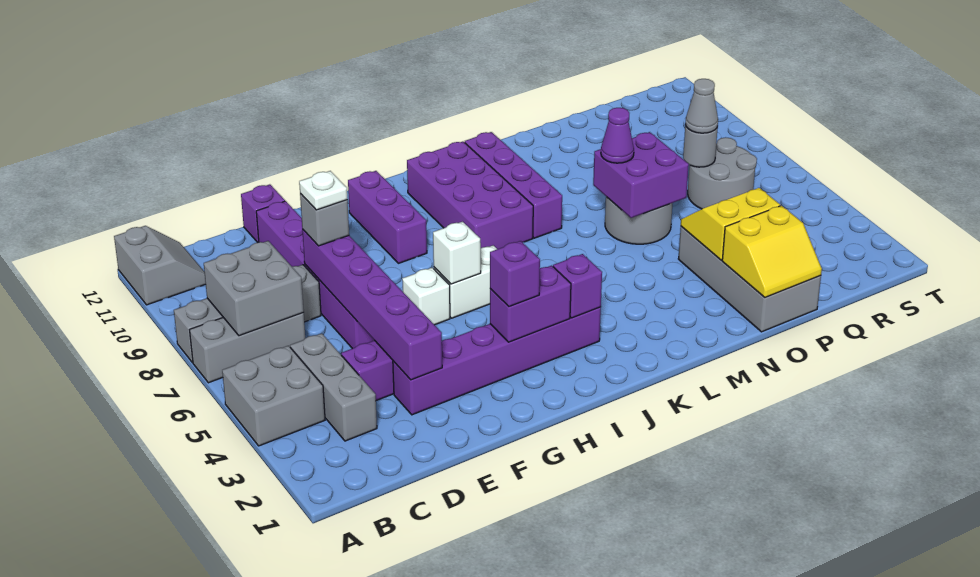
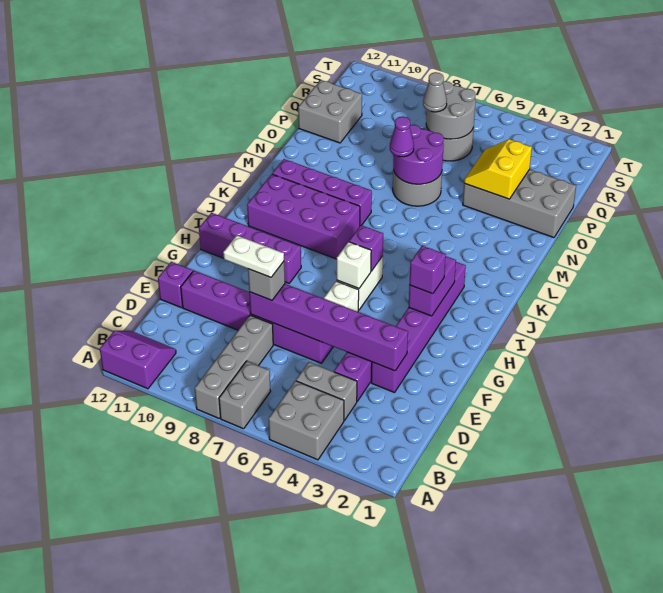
grey brick A7:C7 level 1 -> grey brick A7:B7 level 1
grey slope A11:B12 level 1 top A -> purple slope A11:B12 level 1 top A
grey brick B7:C8 level 2 -> grey brick P11:Q12 level 1
grey brick C3:C5 level 1 -> grey brick C4:C5 level 1
white plate E8 level 4 -> white plate E8:E9 level 4
purple brick H9:H11 level 1 -> purple brick H9:H12 level 1
purple brick J3 level 2 -> purple brick I6 level 2
purple brick N6:O7 level 2 -> purple round brick N6:O7 level 2
yellow slope O1:P2 level 2 top 2 -> none
grey round brick Q7 level 2 -> grey round brick Q6:R7 level 2

